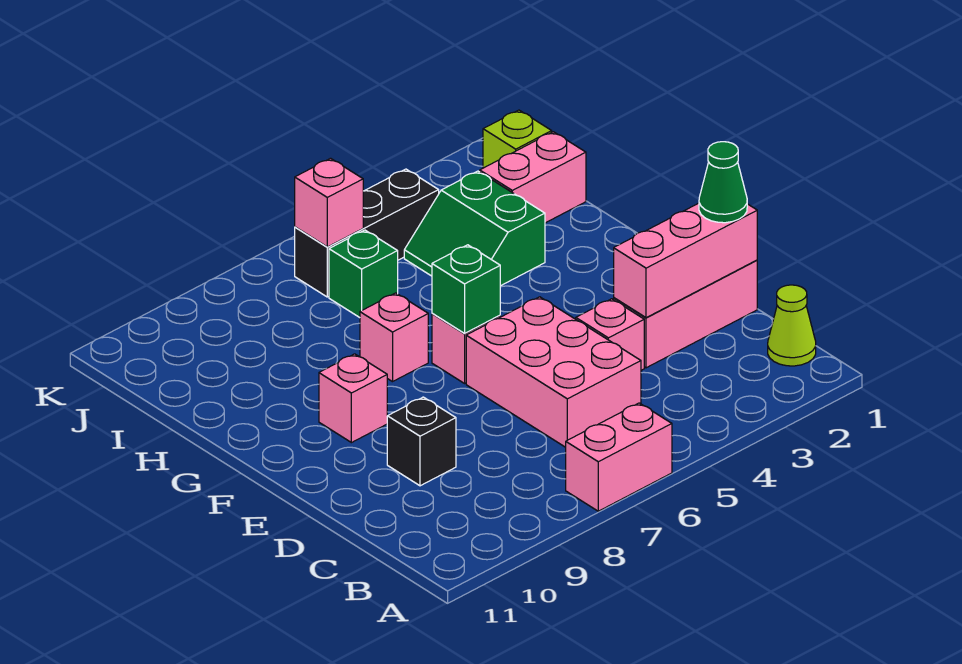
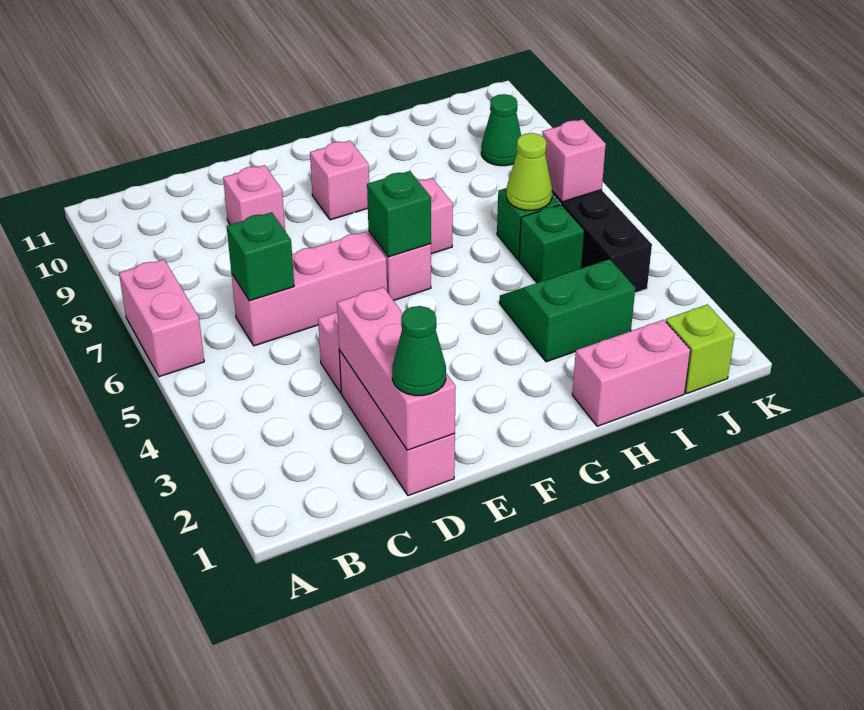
lime cone B1 level 1 -> lime cone I6 level 2
pink brick C5:E6 level 1 -> pink brick C6:E6 level 1
none -> green brick C6 level 2
black brick D9 level 1 -> pink brick D9 level 1
pink brick I1:I2 level 1 -> pink brick H1:I1 level 1
none -> green brick I5 level 1
none -> green cone J9 level 1

